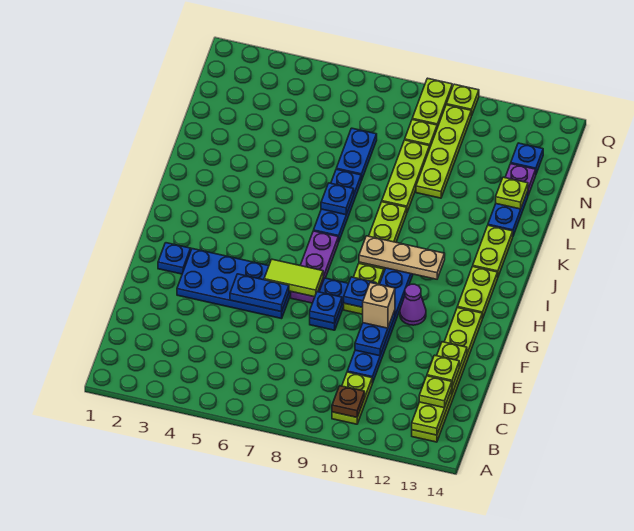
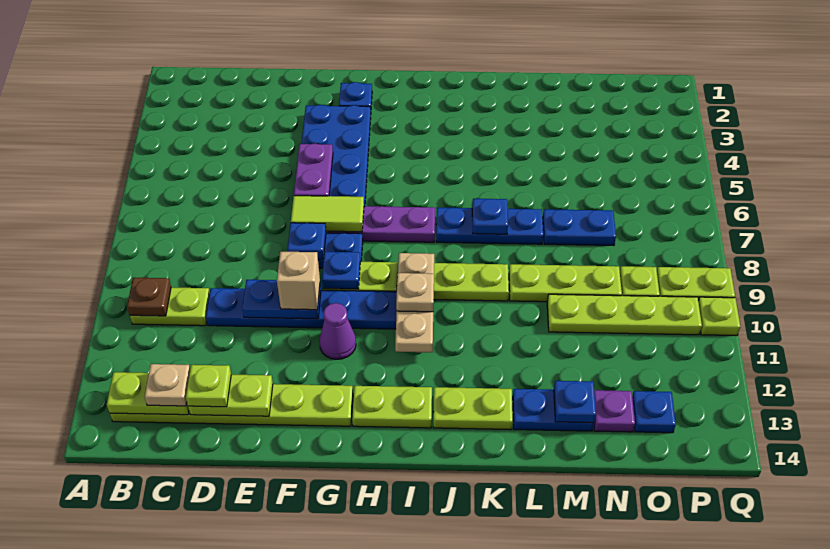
lime plate C13 level 3 -> tan plate C13 level 3
blue plate F5:F6 level 2 -> purple plate F5:F6 level 2
lime tile G6:G7 level 2 -> lime tile F7:G7 level 2
none -> tan plate I10 level 3
lime plate M13 level 2 -> blue plate M13 level 2

